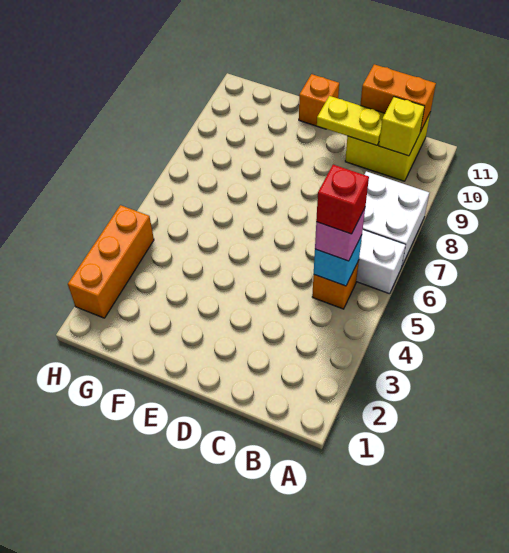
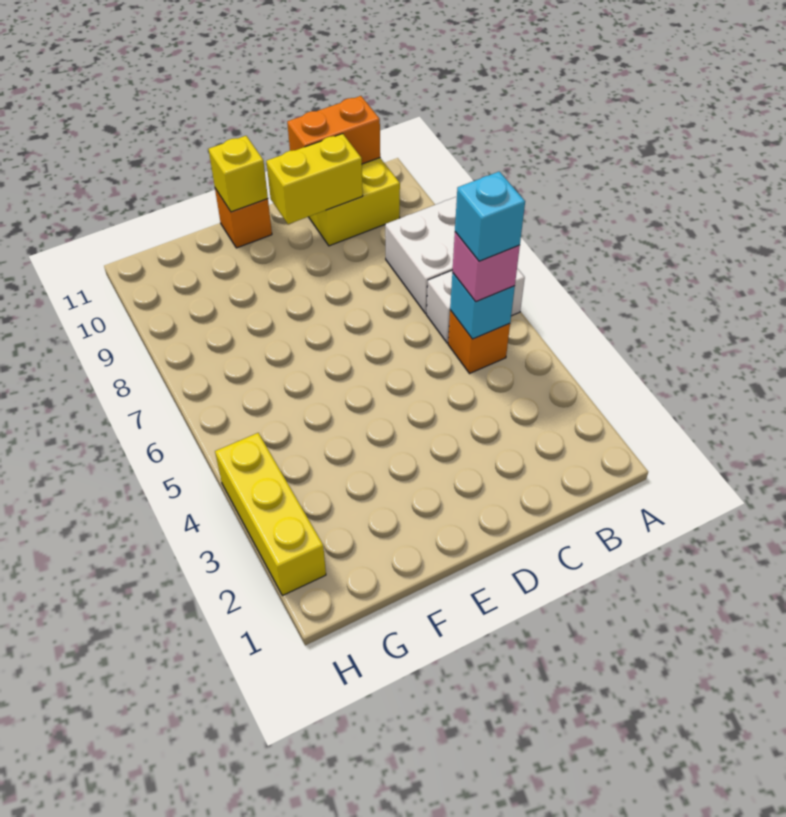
red brick B5 level 4 -> cyan brick B5 level 4
yellow brick B10 level 2 -> yellow brick E11 level 2
yellow plate C10:D10 level 2 -> yellow brick C10:D10 level 2
orange brick H2:H4 level 1 -> yellow brick H2:H4 level 1

